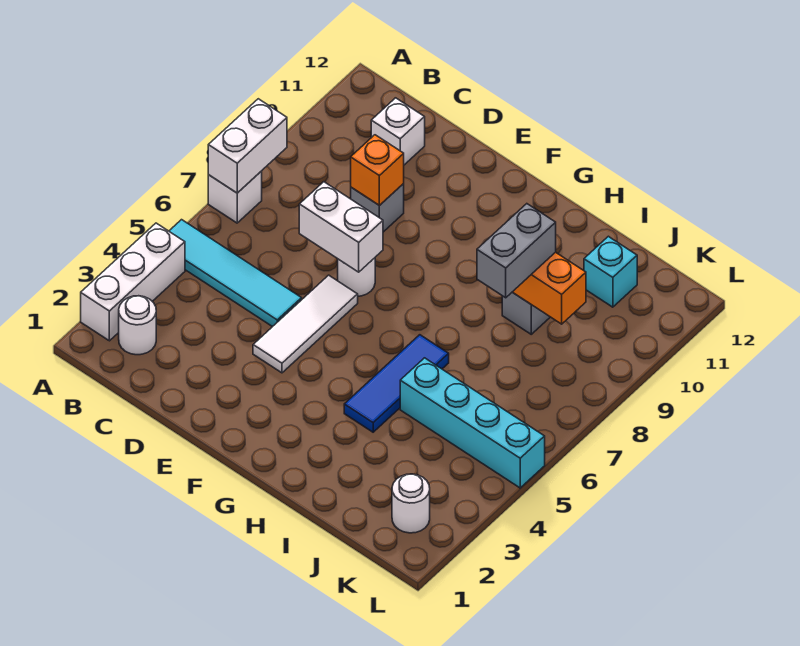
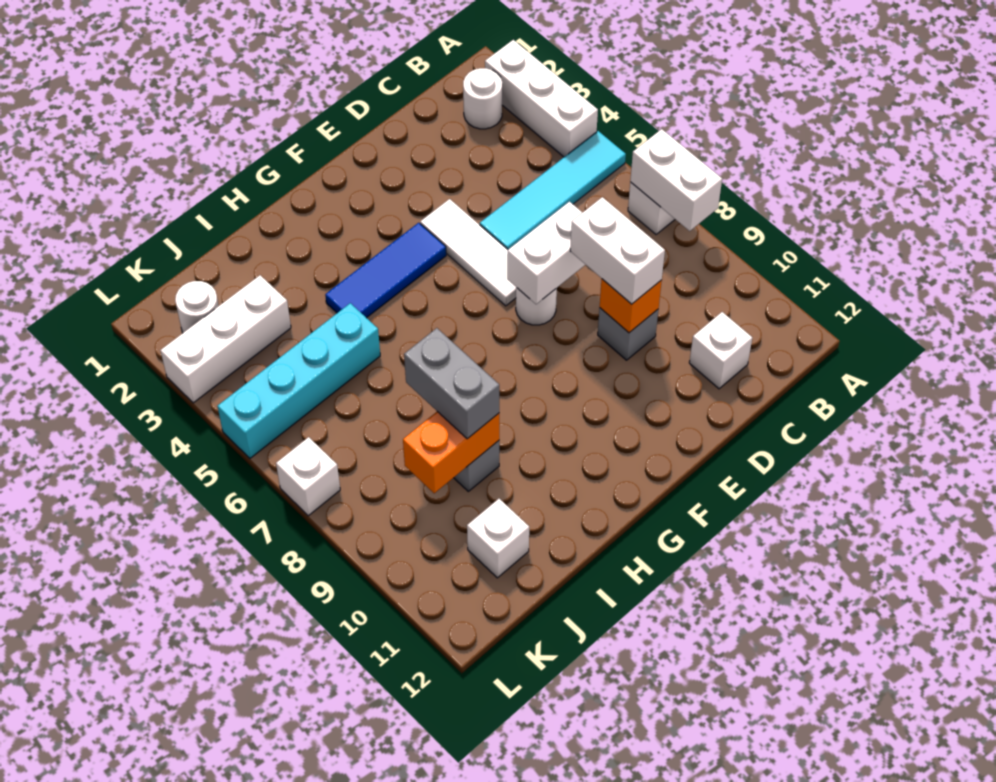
none -> white brick D8:D9 level 3
blue tile H4:H6 level 1 -> blue tile F4:H4 level 1
none -> white brick J3:L3 level 1
cyan brick J11 level 1 -> white brick J11 level 1
none -> white brick L7 level 1

